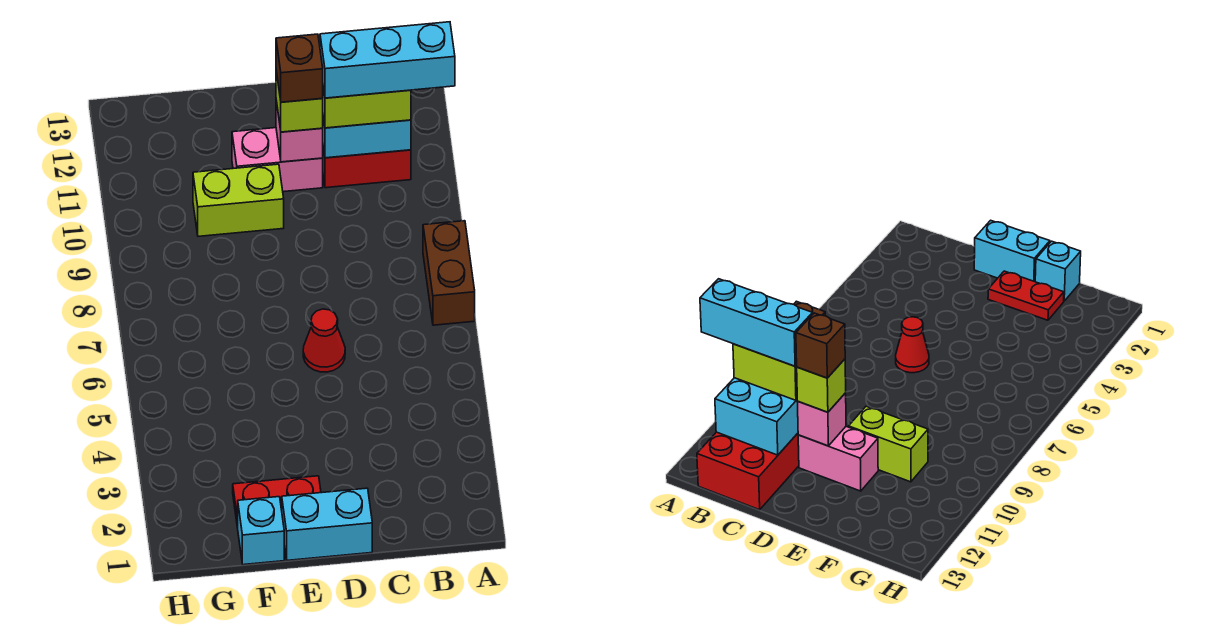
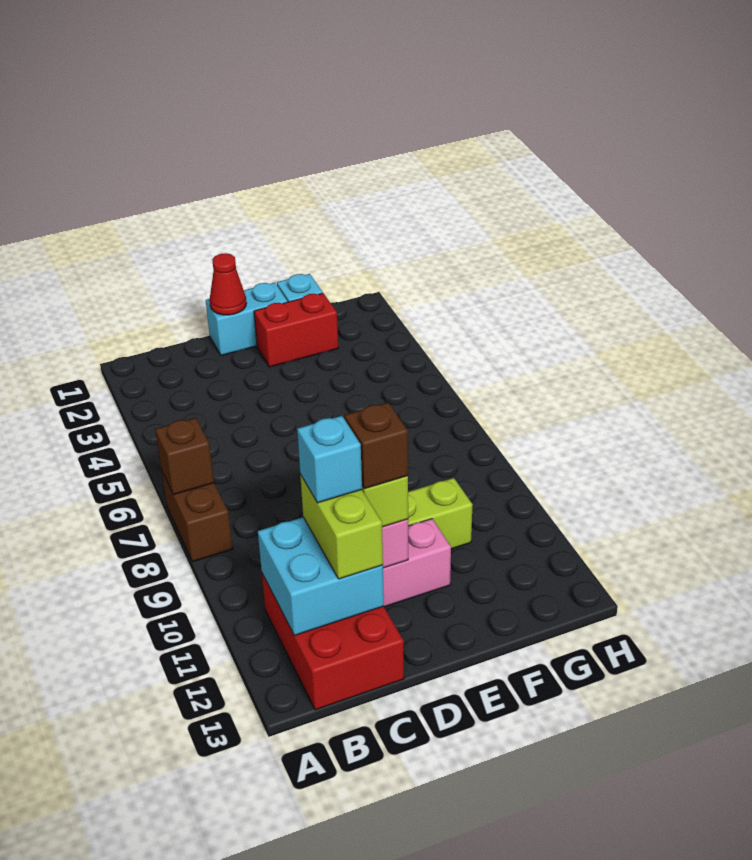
none -> brown brick A7 level 2
cyan brick A11:C11 level 4 -> cyan brick C11 level 4
lime brick B11:C11 level 3 -> lime brick C11:C12 level 3
red cone D6 level 1 -> red cone D1 level 2
red plate E2:F2 level 1 -> red brick E2:F2 level 1

